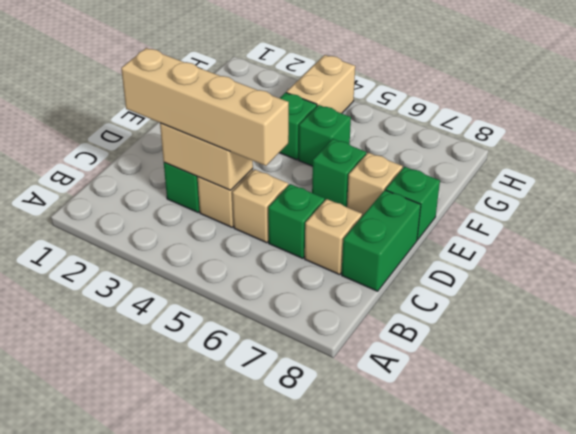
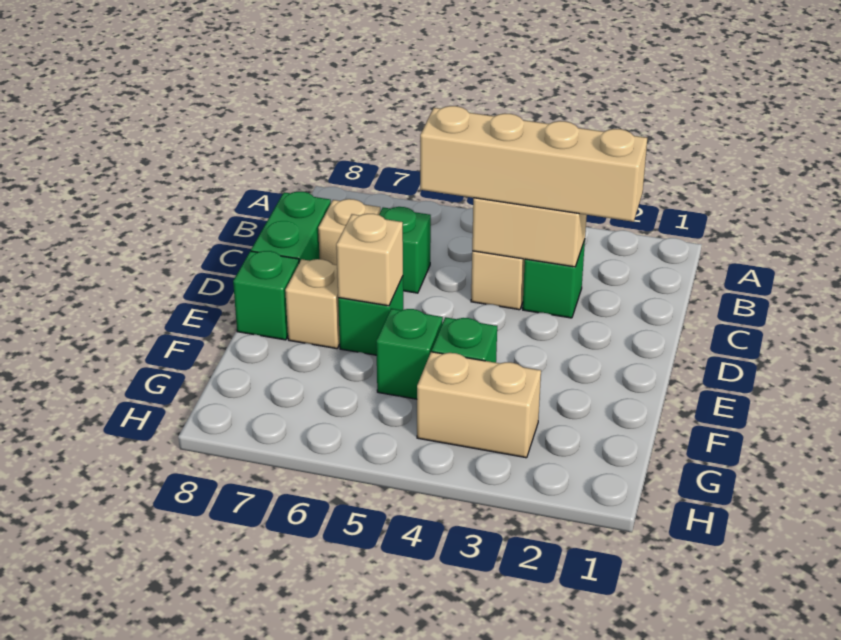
tan brick C5 level 1 -> tan brick E6 level 2
tan brick G4:H4 level 1 -> tan brick G3:G4 level 1

